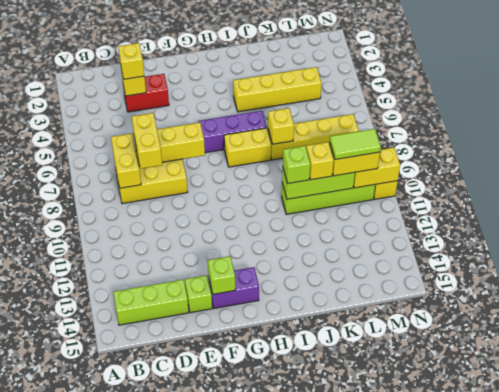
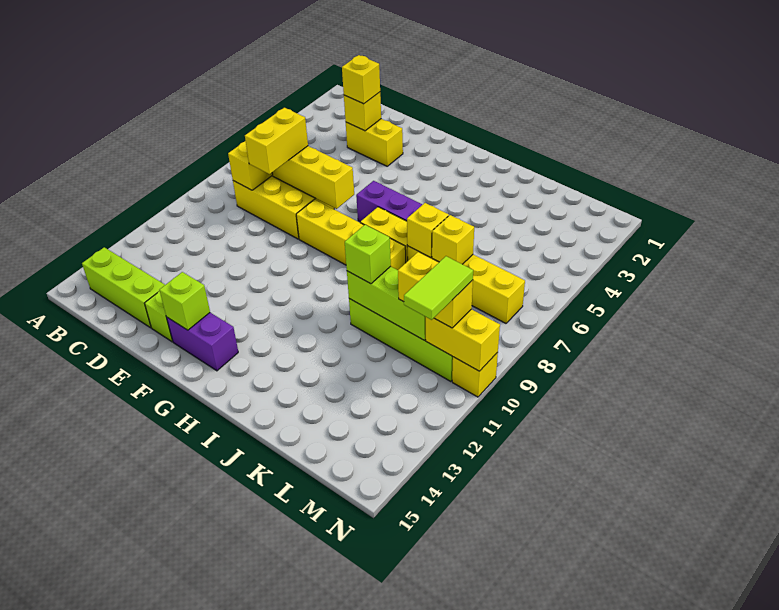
red brick D3:E3 level 1 -> yellow brick D3:E3 level 1
yellow brick I4:L4 level 1 -> yellow brick F8:I8 level 1
yellow brick K10 level 3 -> yellow brick K7 level 2
lime tile L10:M10 level 4 -> lime tile M10:M11 level 4

